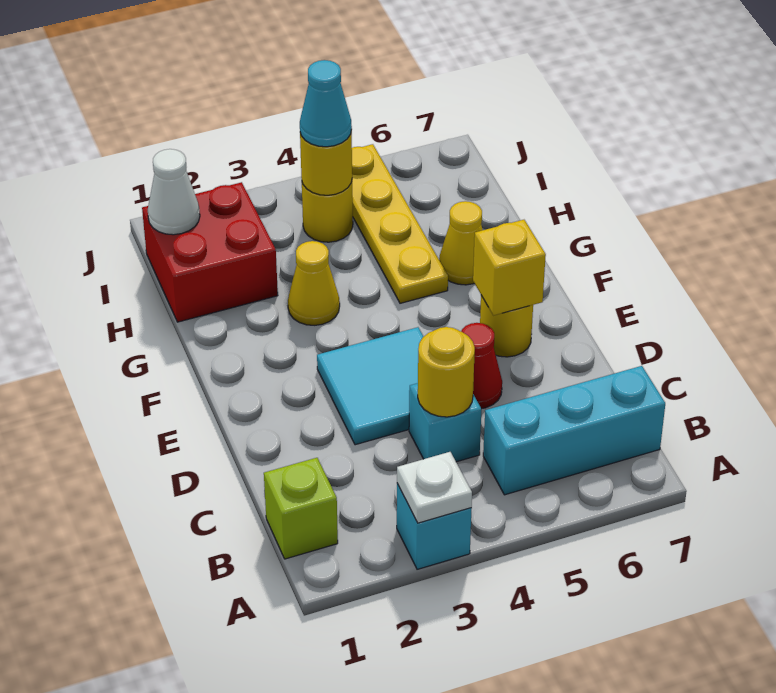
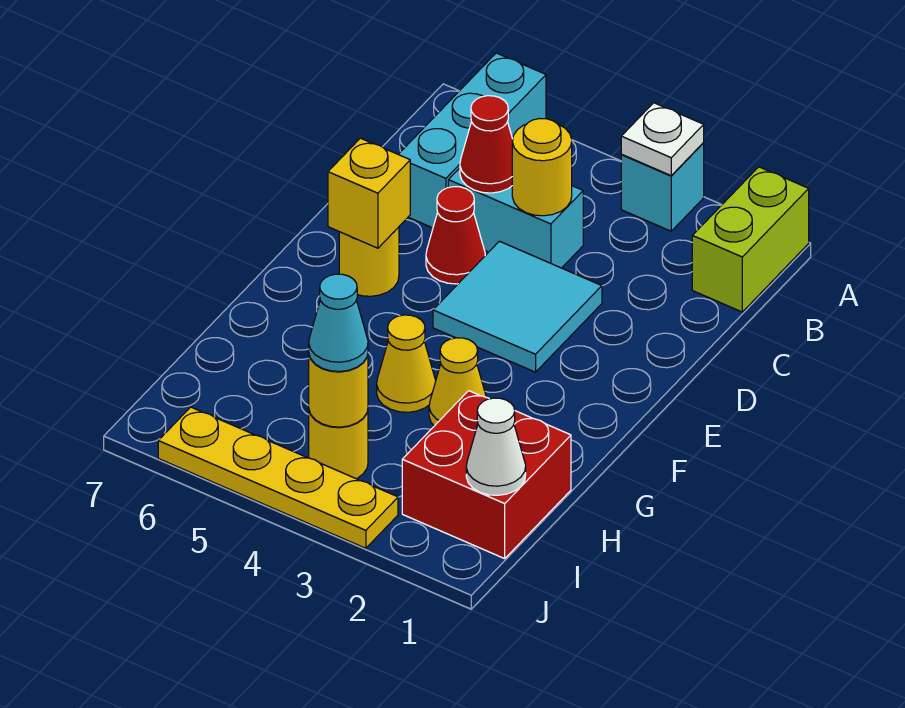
lime brick B1 level 1 -> lime brick A1:B1 level 1
cyan brick B5:B7 level 1 -> cyan brick A6:C6 level 1
cyan brick C4 level 1 -> cyan brick C4:C5 level 1
none -> red cone C5 level 2
yellow plate G5:J5 level 1 -> yellow plate J3:J6 level 1
yellow cone G6 level 1 -> yellow cone G4 level 1

